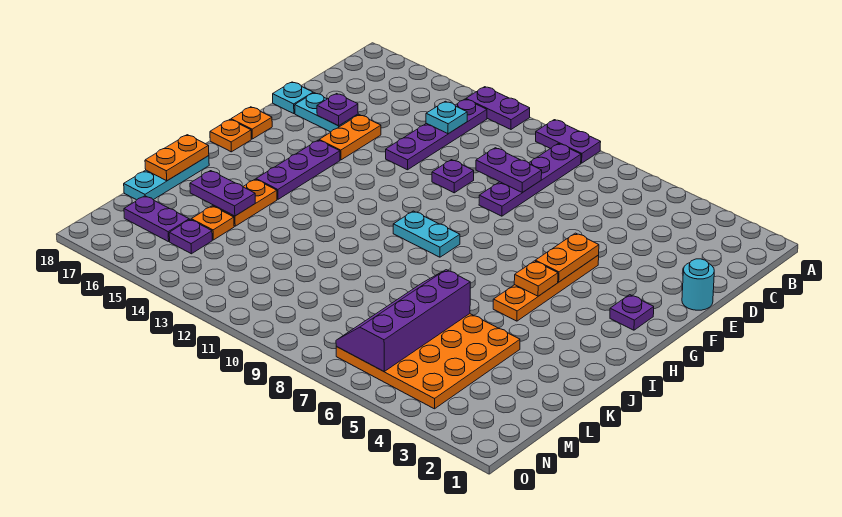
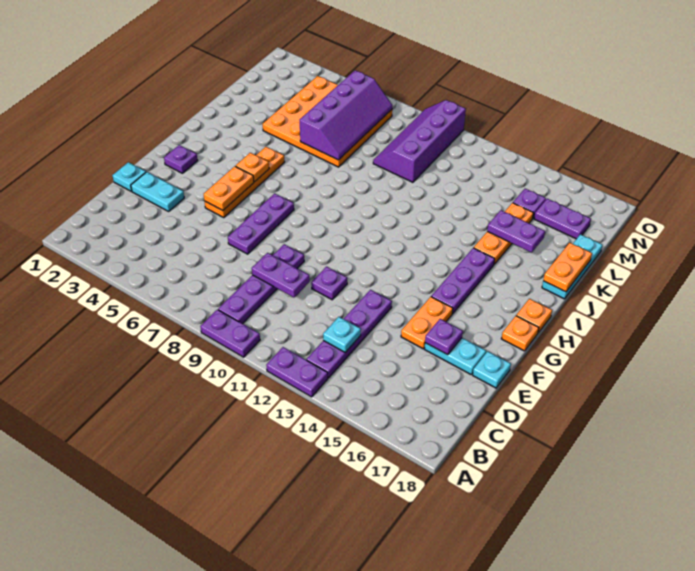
cyan round brick E1 level 1 -> cyan plate E1 level 1
none -> purple plate E7:G7 level 1
cyan plate H9:H10 level 1 -> cyan plate E2:E3 level 1
none -> purple slope L9:O10 level 1 top 10

